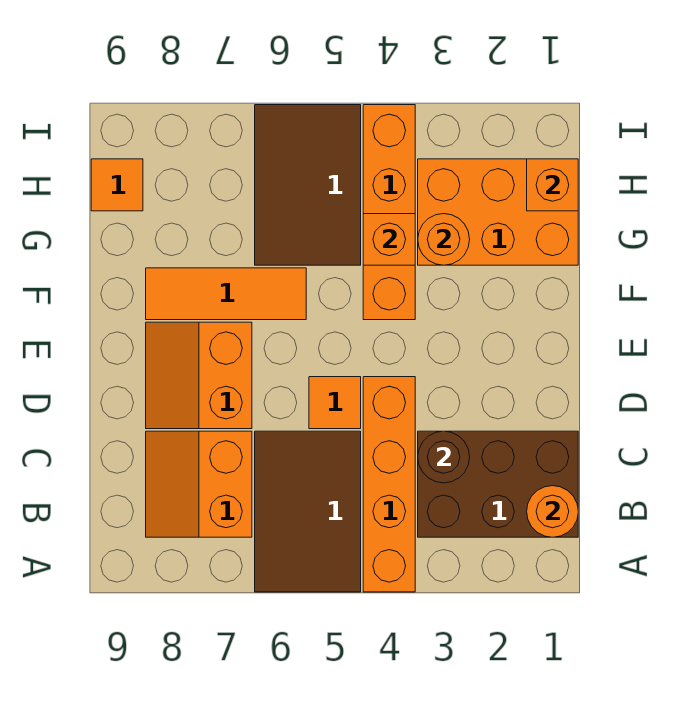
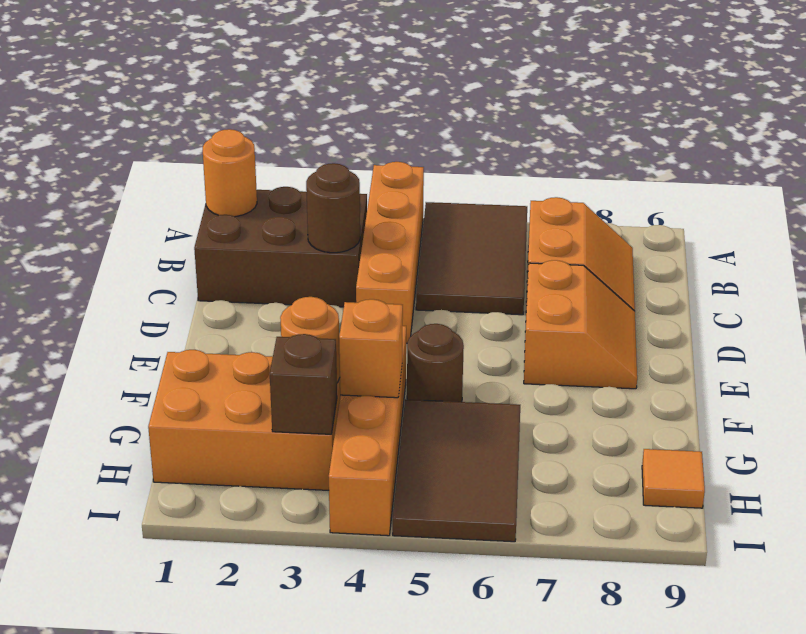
orange tile D5 level 1 -> none
none -> brown round brick F5 level 1
orange tile F6:F8 level 1 -> none
orange brick H1 level 2 -> none
none -> brown brick H3 level 2

